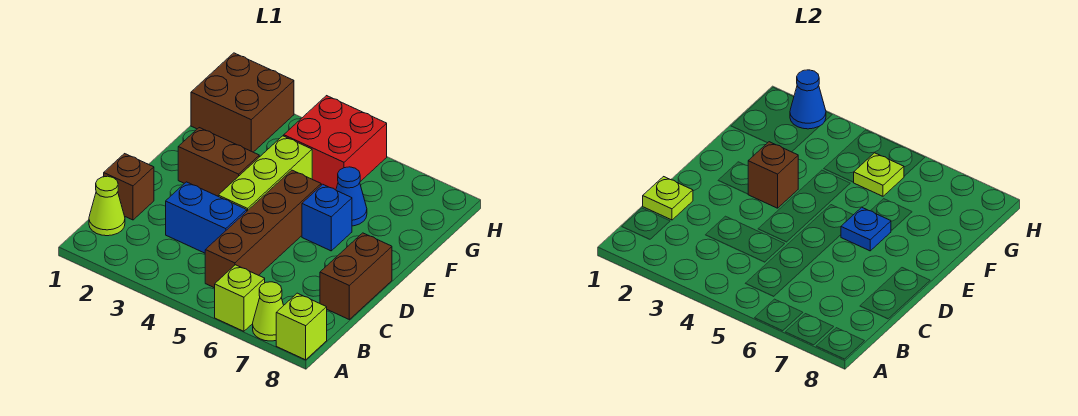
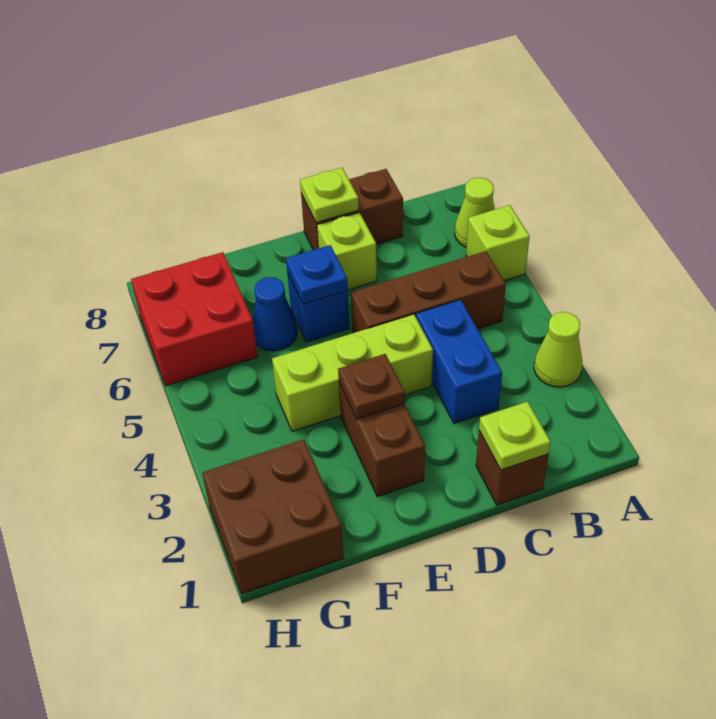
lime brick A8 level 1 -> lime brick D7 level 1
lime cone B1 level 1 -> lime cone A3 level 1
brown brick B5:E5 level 1 -> brown brick B5:D5 level 1
brown brick E3 level 2 -> brown plate E3 level 2
red brick G4:H5 level 1 -> red brick G6:H7 level 1
lime plate G5 level 2 -> lime plate D8 level 2
blue cone H2 level 2 -> none

